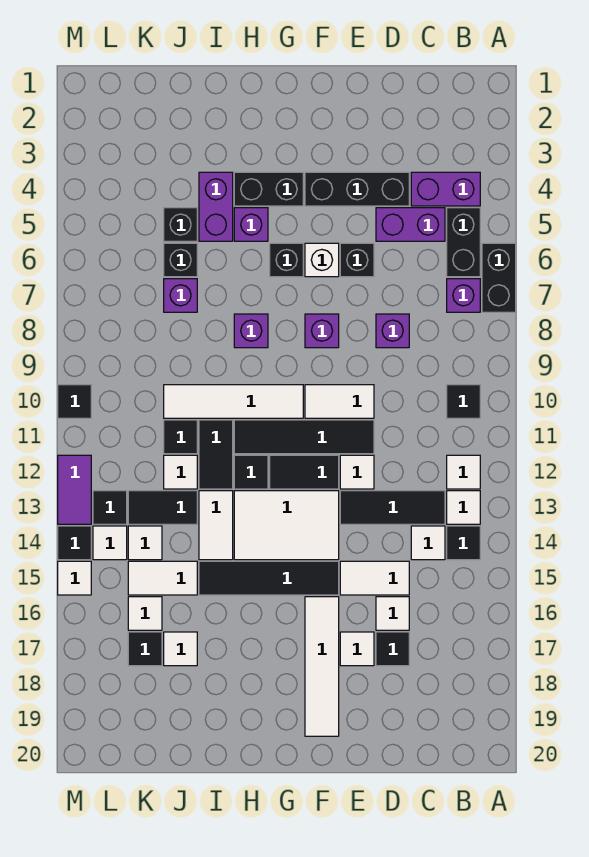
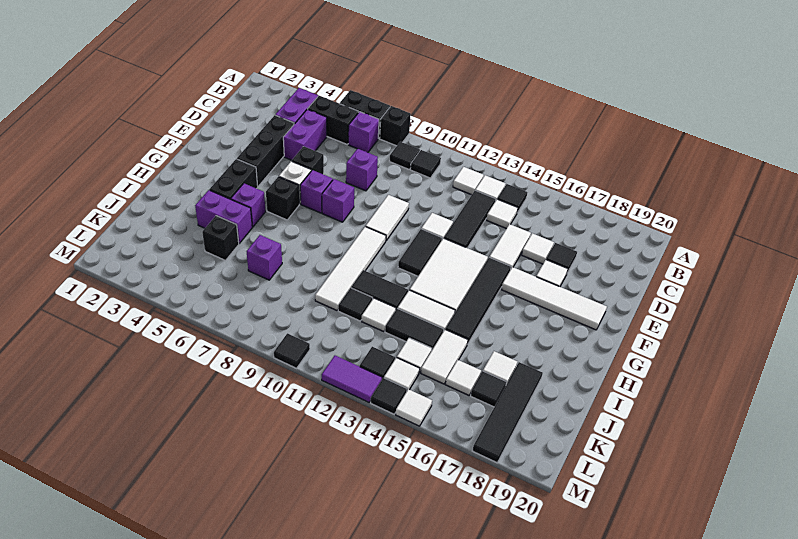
black tile E11:H11 level 1 -> black tile J18:M18 level 1
purple brick H8 level 1 -> purple brick F7 level 1
black tile H12 level 1 -> black tile B9 level 1
black brick J6 level 1 -> black brick A8 level 1
black tile J13:K13 level 1 -> black tile J13:J14 level 1

